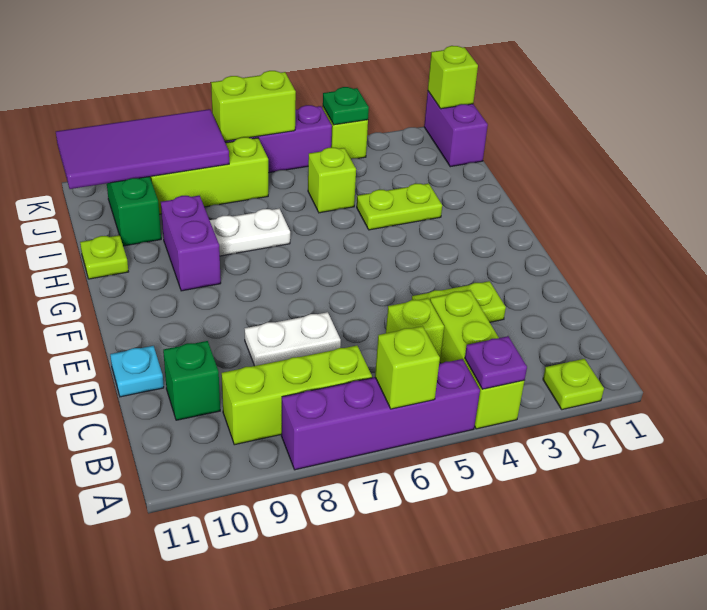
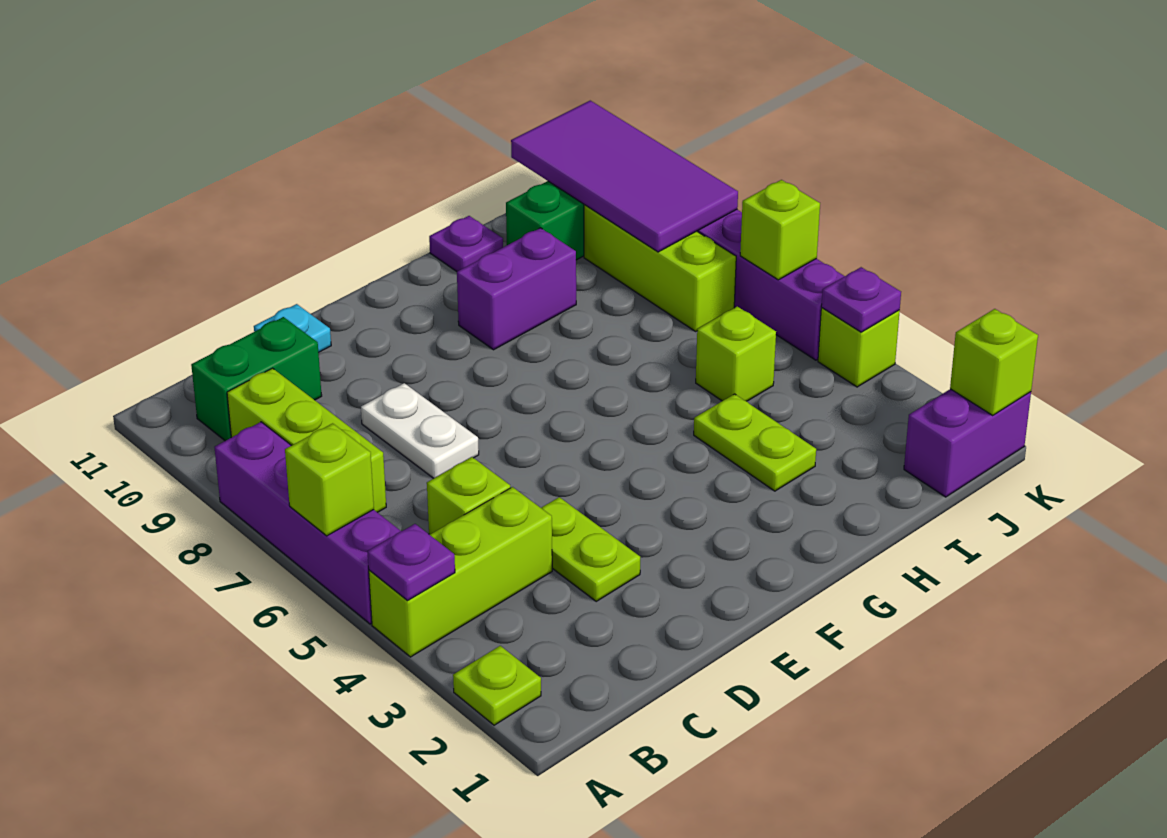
green brick C10 level 1 -> green brick B10:C10 level 1
white plate H7:H8 level 1 -> none
lime plate H11 level 1 -> purple plate H11 level 1
green plate K4 level 2 -> purple plate K4 level 2
lime brick K6:K7 level 2 -> lime brick K6 level 2

